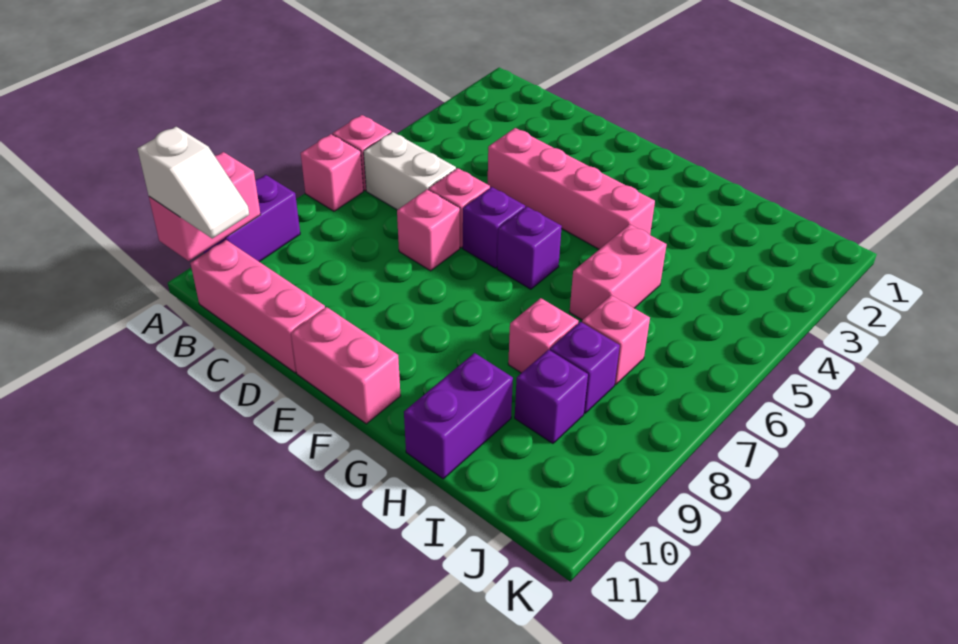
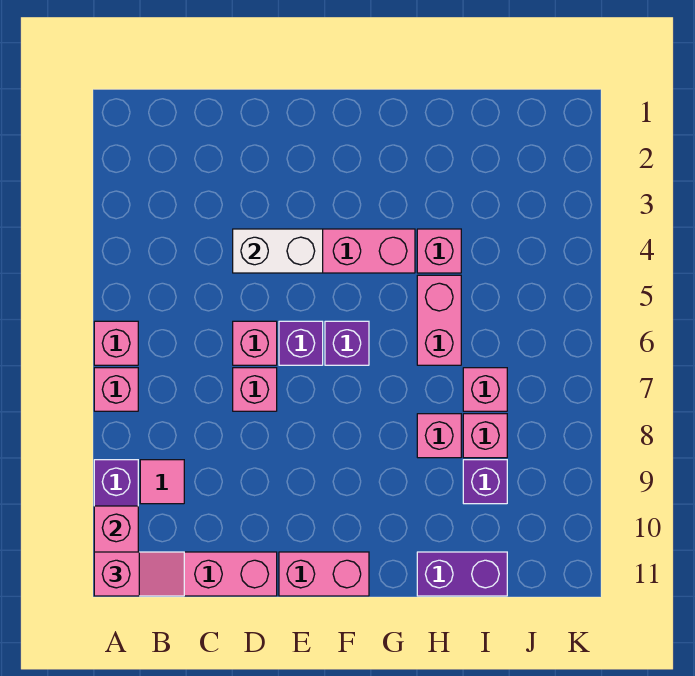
white slope A11:B11 level 3 top A -> pink slope A11:B11 level 3 top A
white brick B6:C6 level 1 -> white brick D4:E4 level 2
none -> pink tile B9 level 1
none -> pink brick H4 level 1
purple brick H10:H11 level 1 -> purple brick H11:I11 level 1
purple brick I8 level 1 -> pink brick I8 level 1

